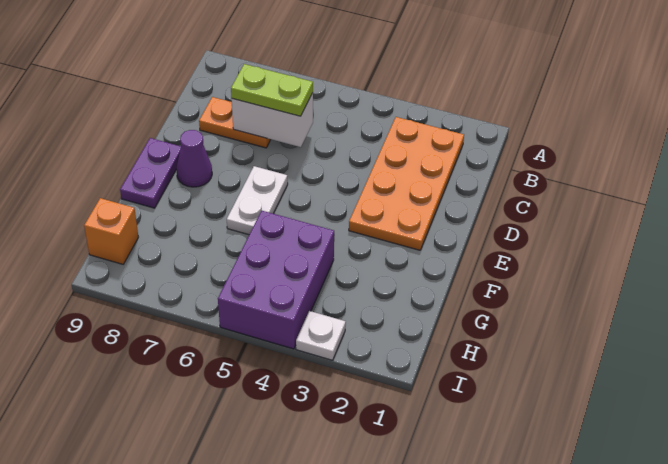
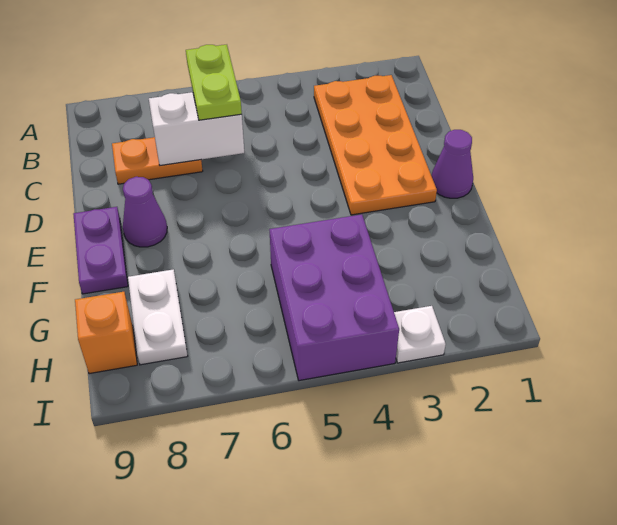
lime plate C6:C7 level 3 -> lime plate B6:C6 level 3
none -> purple cone E1 level 1
white plate E6:F6 level 1 -> white plate G8:H8 level 1

